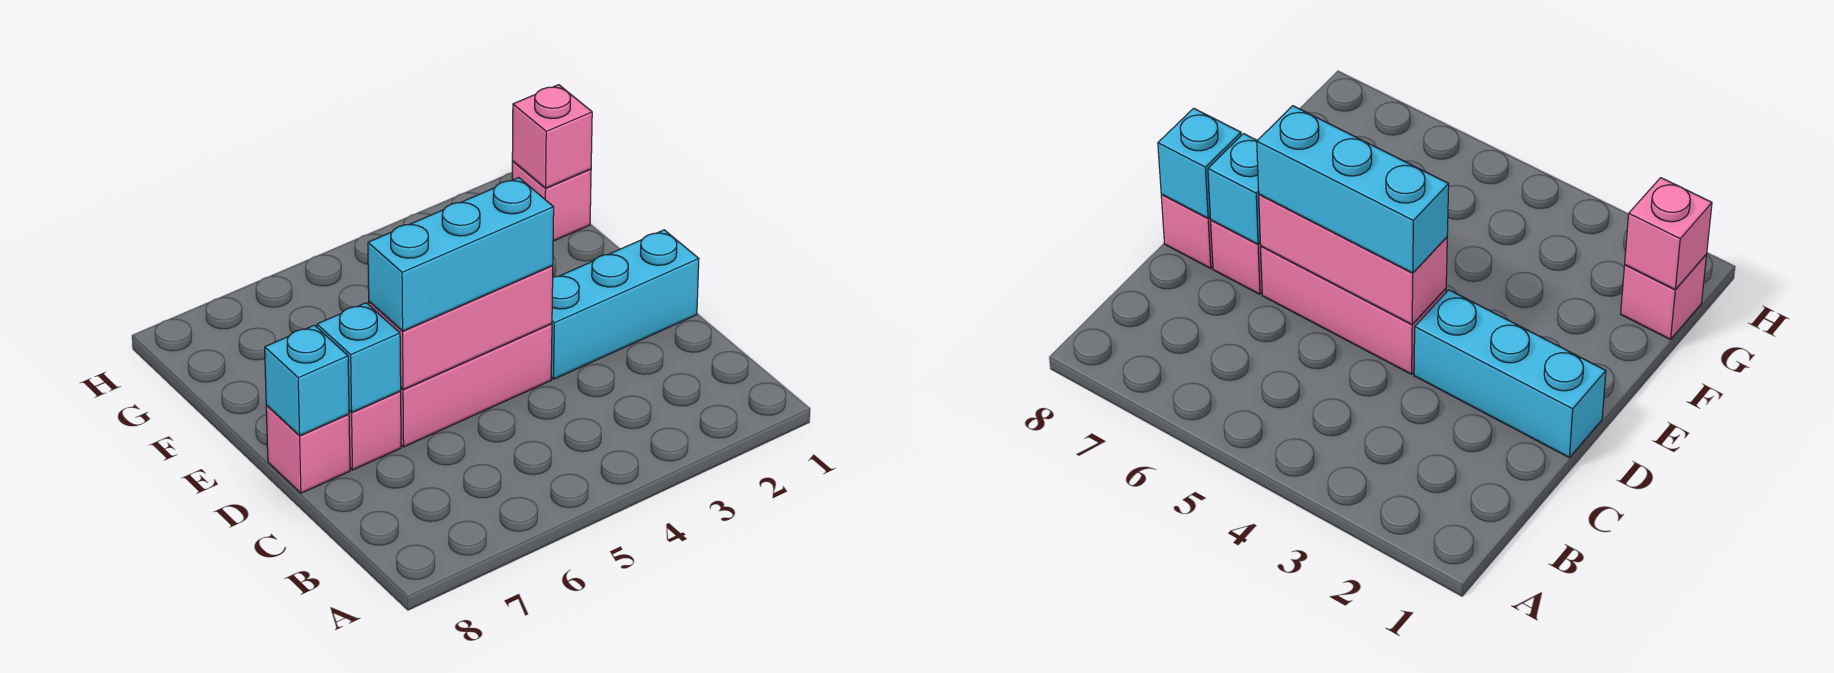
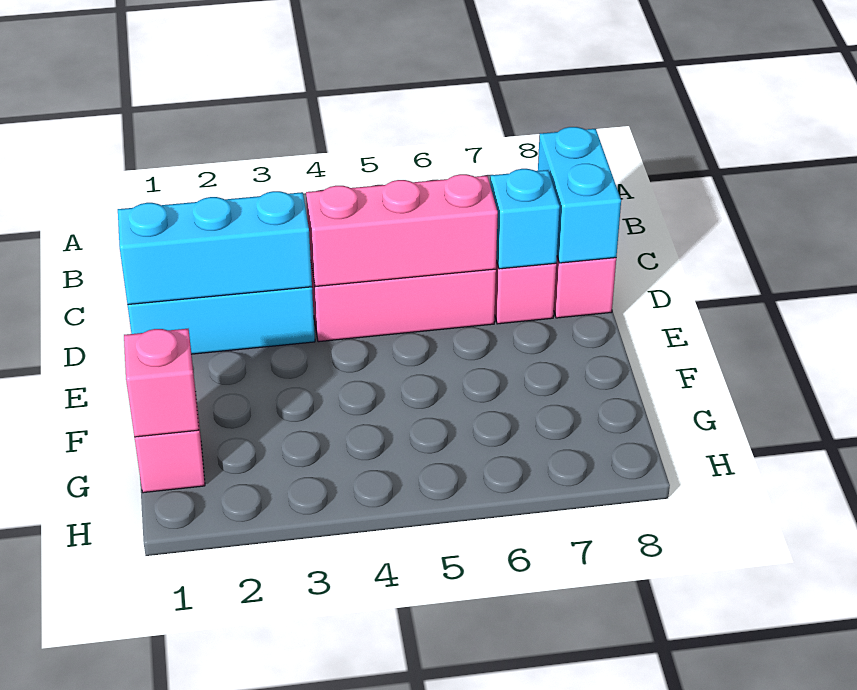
cyan brick D4:D6 level 3 -> cyan brick D1:D3 level 2
cyan brick D8 level 2 -> cyan brick C8:D8 level 2

